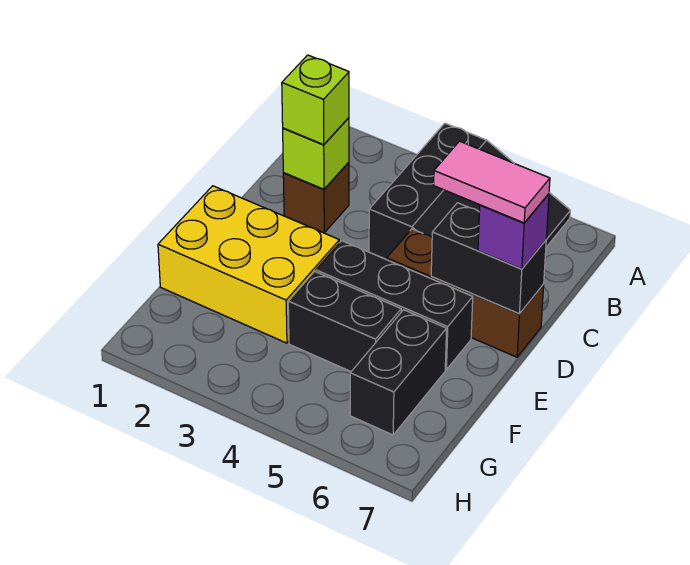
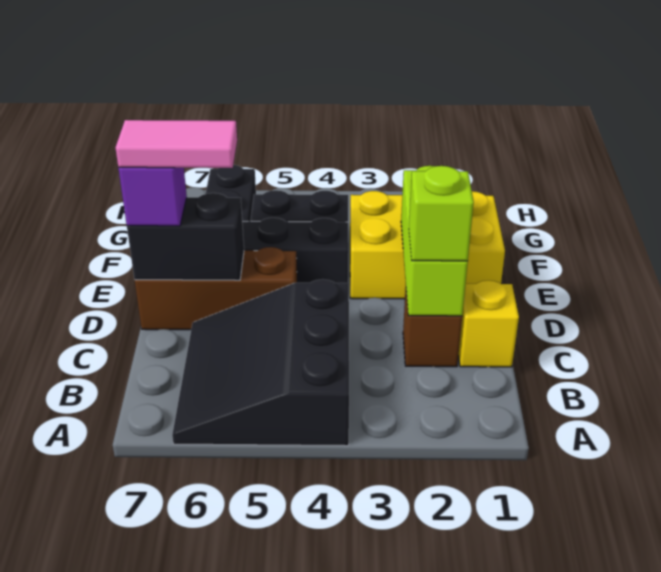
none -> yellow brick C1 level 1
lime brick C2 level 2 -> lime brick C2:E2 level 2

